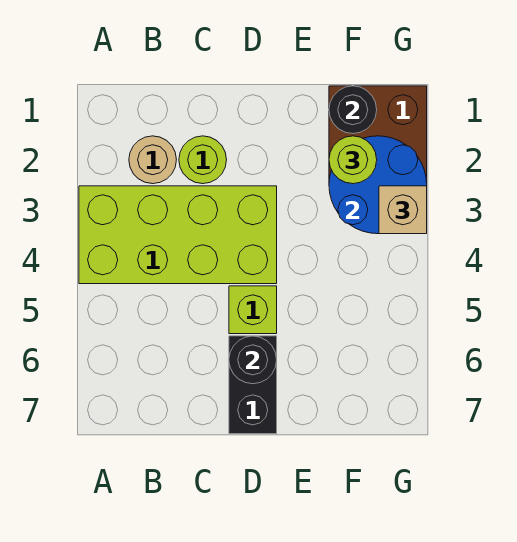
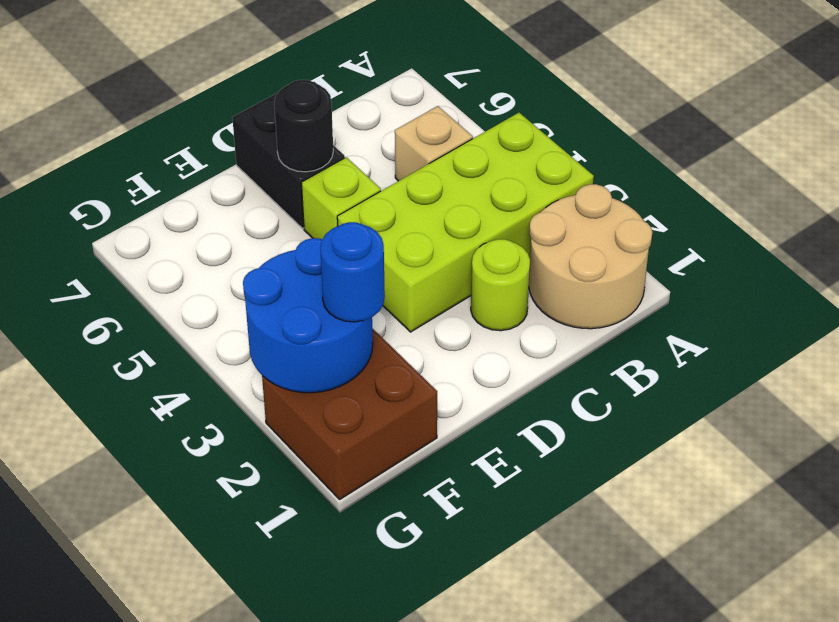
tan round brick B2 level 1 -> tan round brick A1:B2 level 1
black round brick F1 level 2 -> none
lime round brick F2 level 3 -> blue round brick F2 level 3
tan brick G3 level 3 -> tan brick B5 level 1

